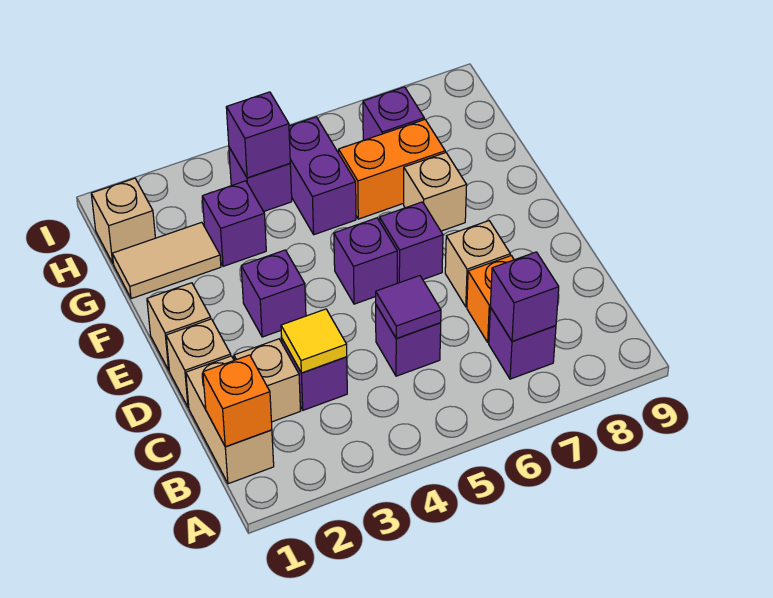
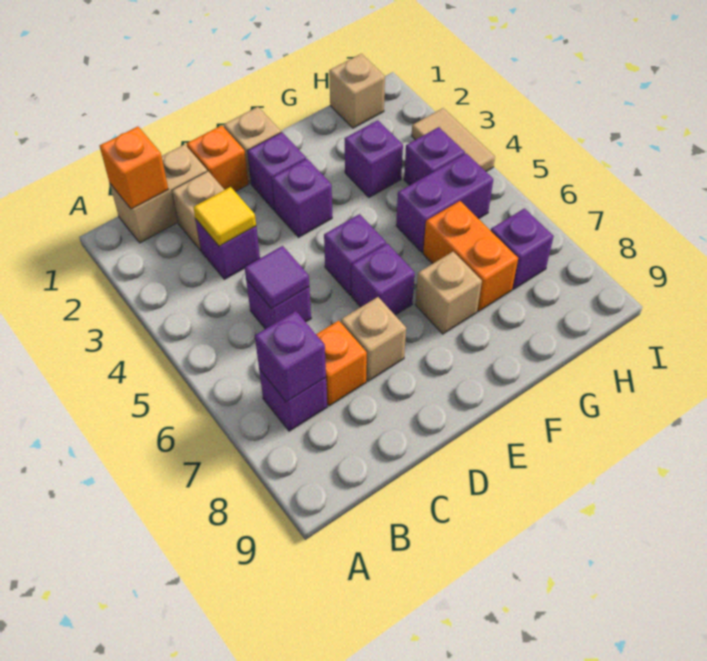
tan brick D1 level 1 -> orange brick D1 level 1
tan tile G1:G2 level 1 -> tan tile I3:I4 level 1
purple brick H4 level 2 -> purple brick E2 level 1

